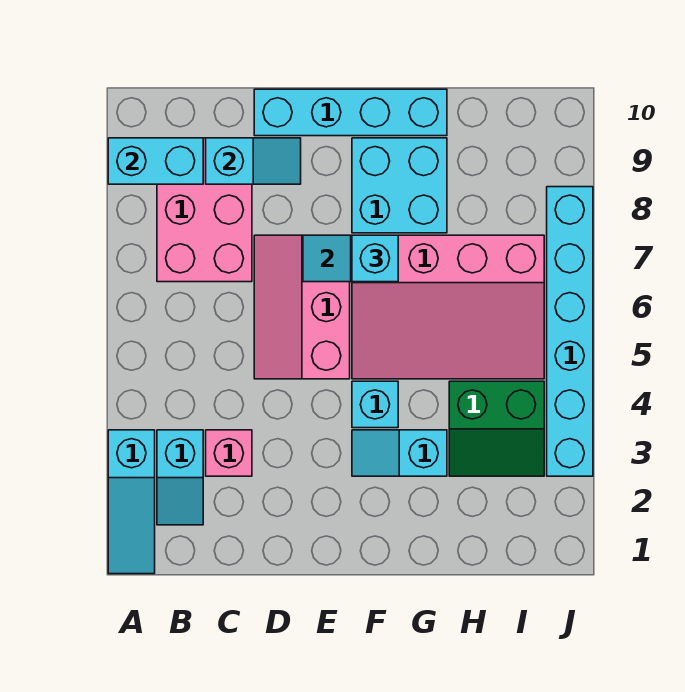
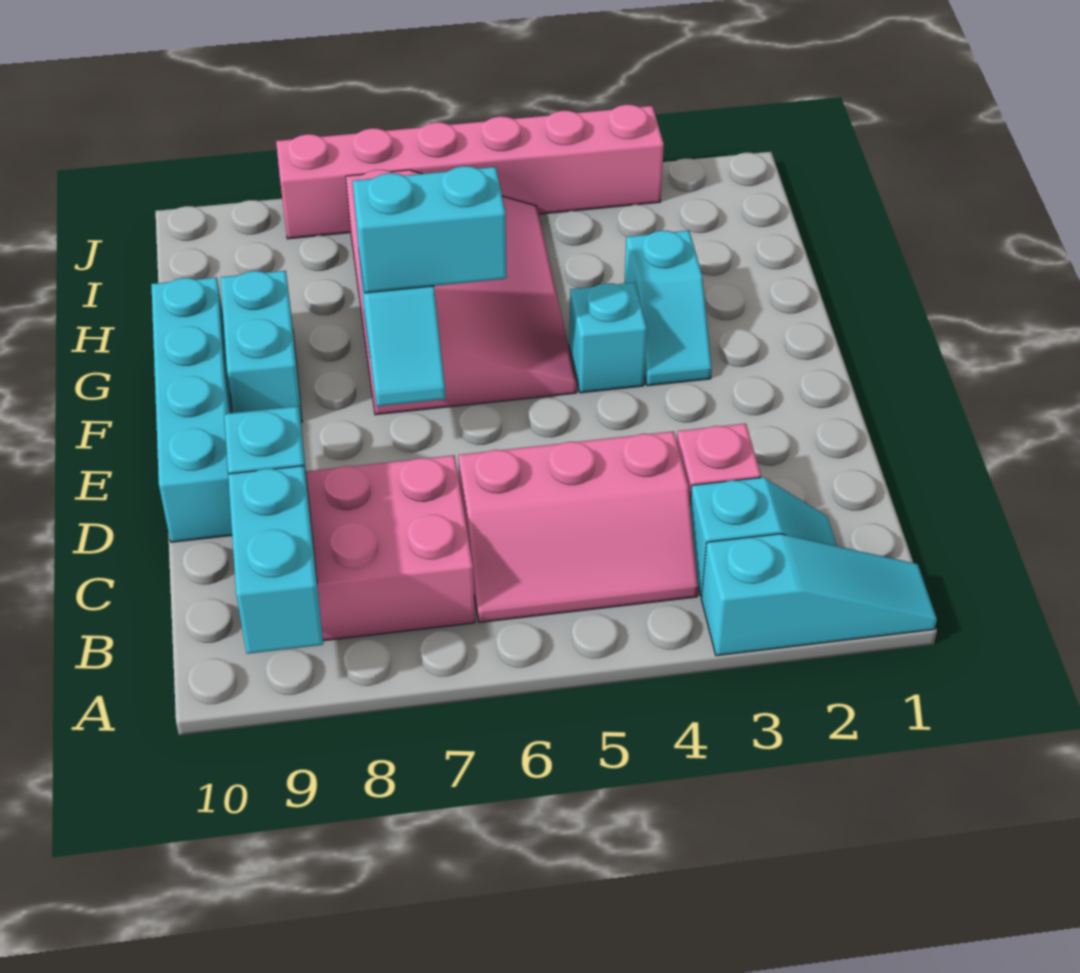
pink slope D5:E7 level 1 top E -> pink slope B4:C6 level 1 top C
cyan brick F7 level 3 -> cyan brick F6:F7 level 3
cyan brick F8:G9 level 1 -> cyan brick F9:G9 level 1
green slope H3:I4 level 1 top 4 -> none
cyan brick J3:J8 level 1 -> pink brick J3:J8 level 1

